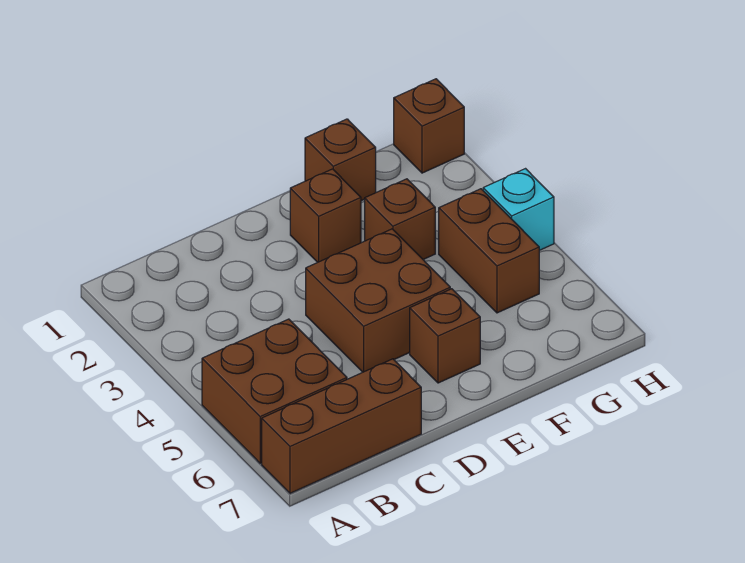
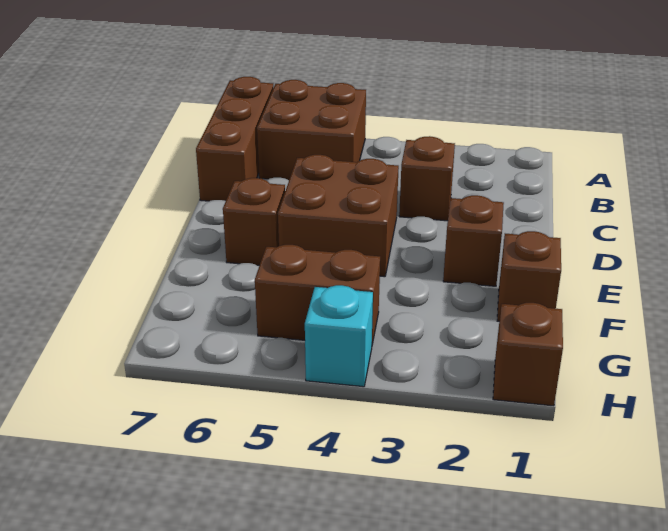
brown brick F3 level 1 -> brown brick C3 level 1

